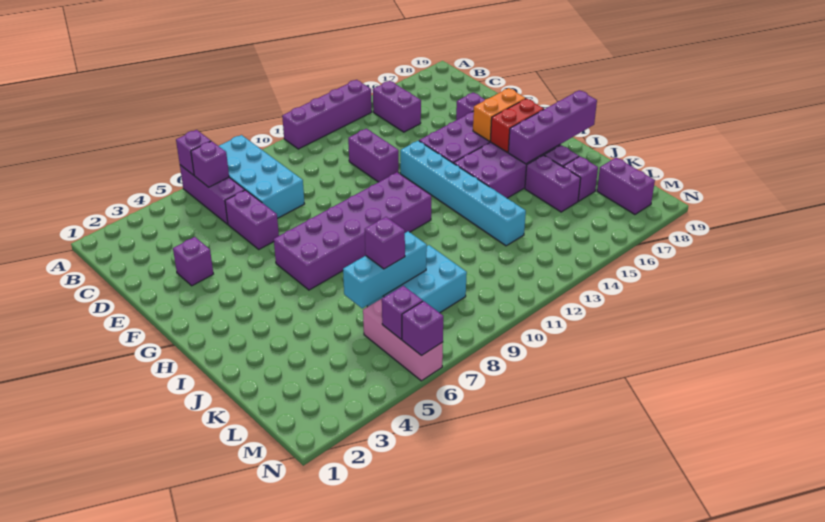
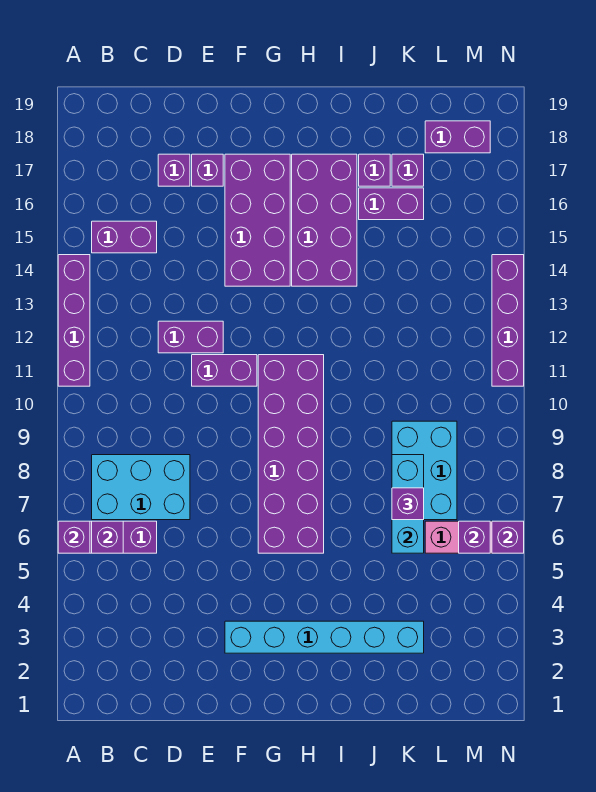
cyan brick A7:D8 level 1 -> cyan brick B7:D8 level 1
purple brick D6:E6 level 1 -> purple brick E11:F11 level 1
purple brick E3 level 1 -> purple brick D17 level 1
cyan brick F13:K13 level 1 -> cyan brick F3:K3 level 1
orange brick G16:G17 level 2 -> none
red brick H16:H17 level 2 -> none
purple brick I16:I19 level 2 -> purple brick N11:N14 level 1

